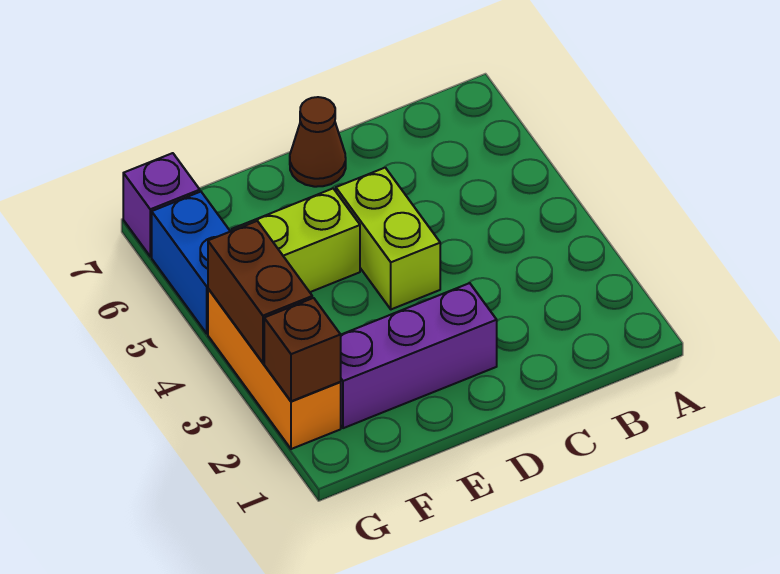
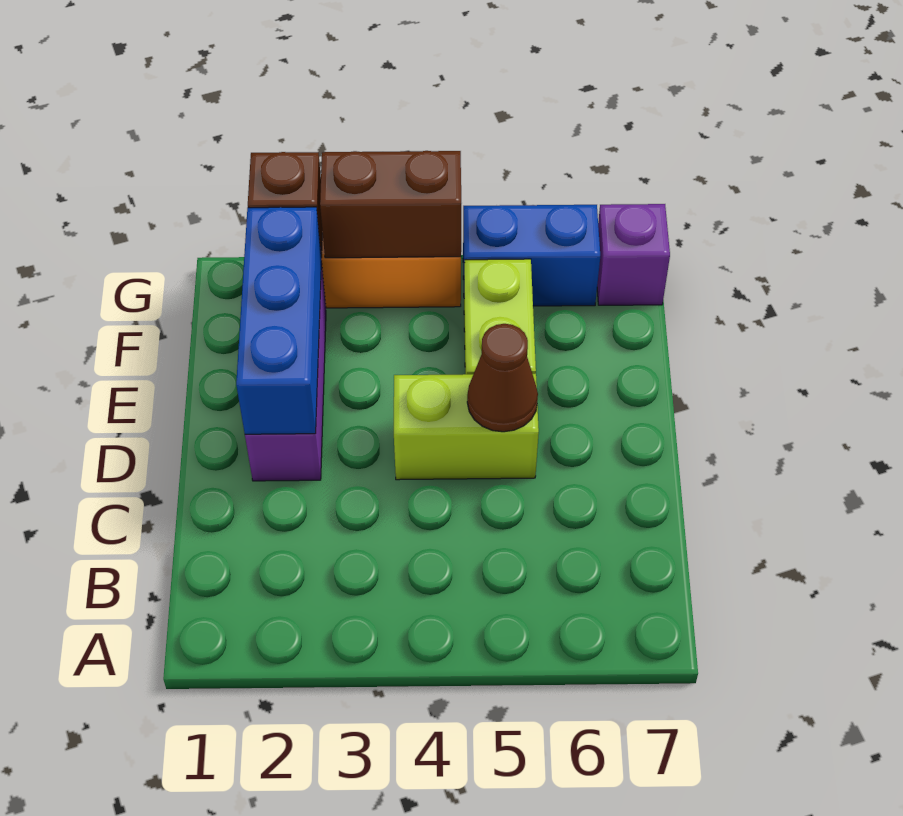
none -> blue brick D2:F2 level 2
brown cone D7 level 1 -> brown cone D5 level 2

